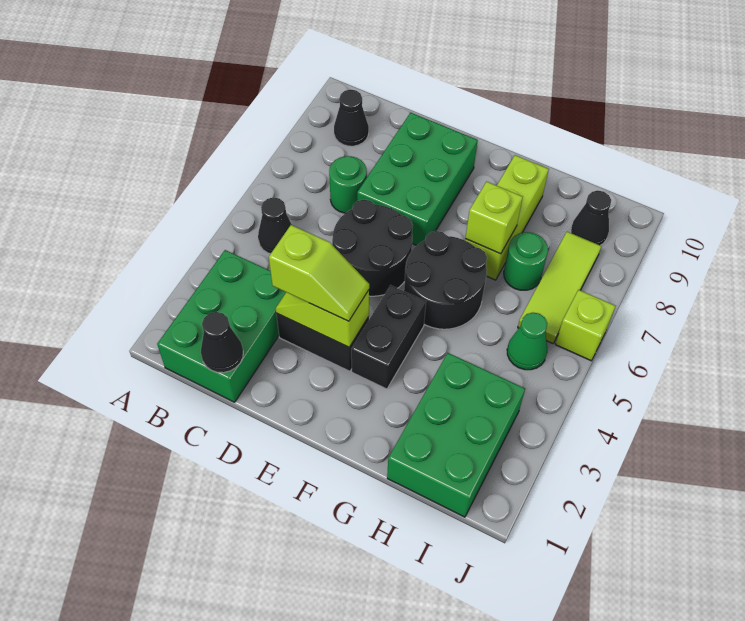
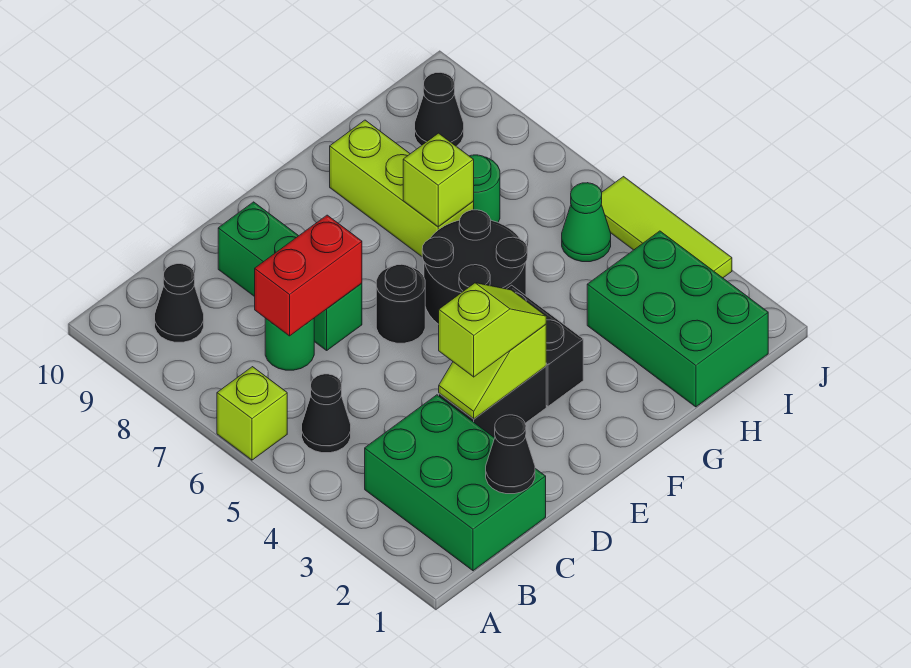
none -> red brick C7:D7 level 2
black round brick D5:E6 level 1 -> black round brick E6 level 1
green brick D7:E9 level 1 -> green brick D7:D9 level 1
lime tile I6:I8 level 1 -> lime tile J3:J5 level 1
lime brick J6 level 1 -> lime brick A6 level 1

